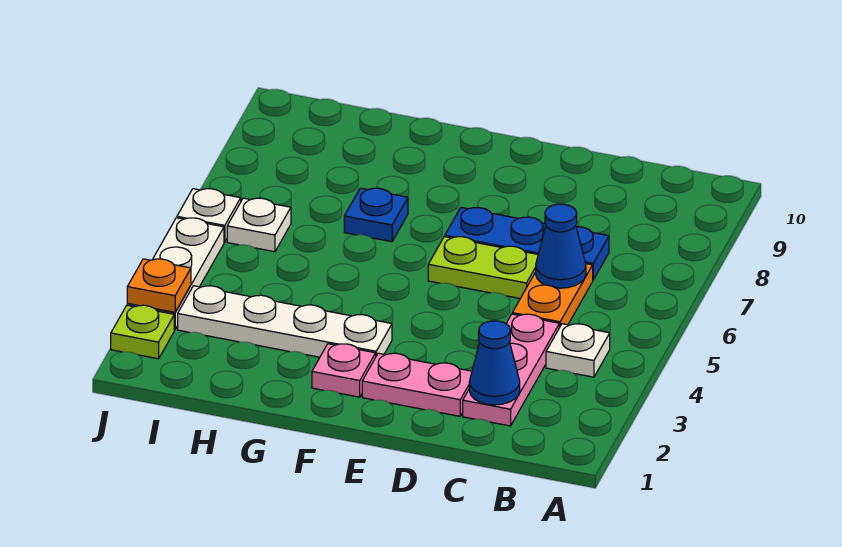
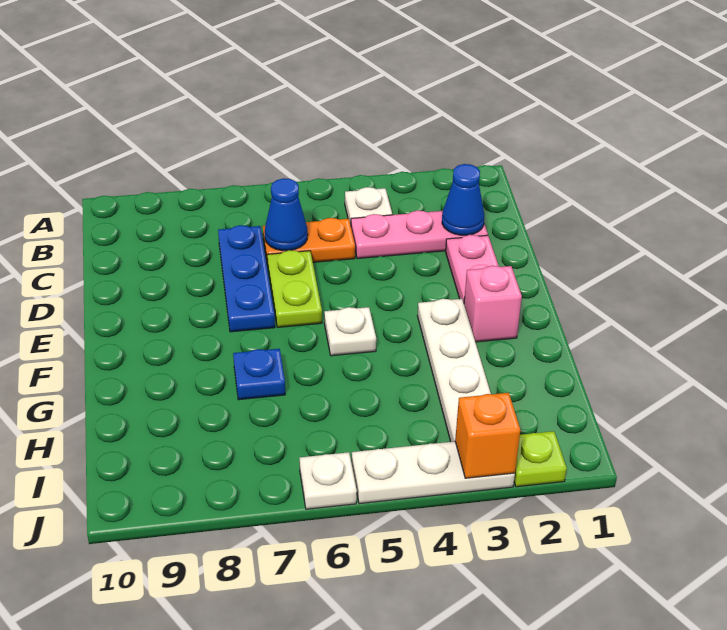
pink plate F2 level 1 -> pink brick F2 level 1
white plate I6 level 1 -> white plate F5 level 1
orange plate J3 level 2 -> orange brick J3 level 2

